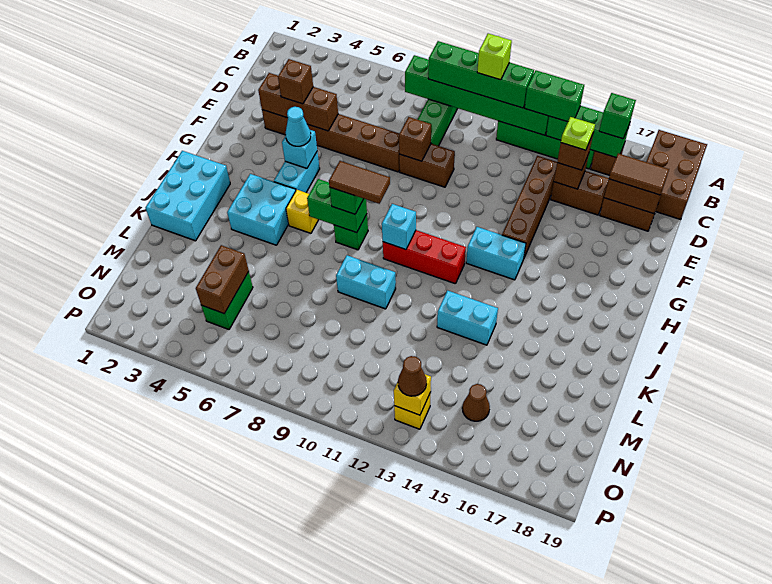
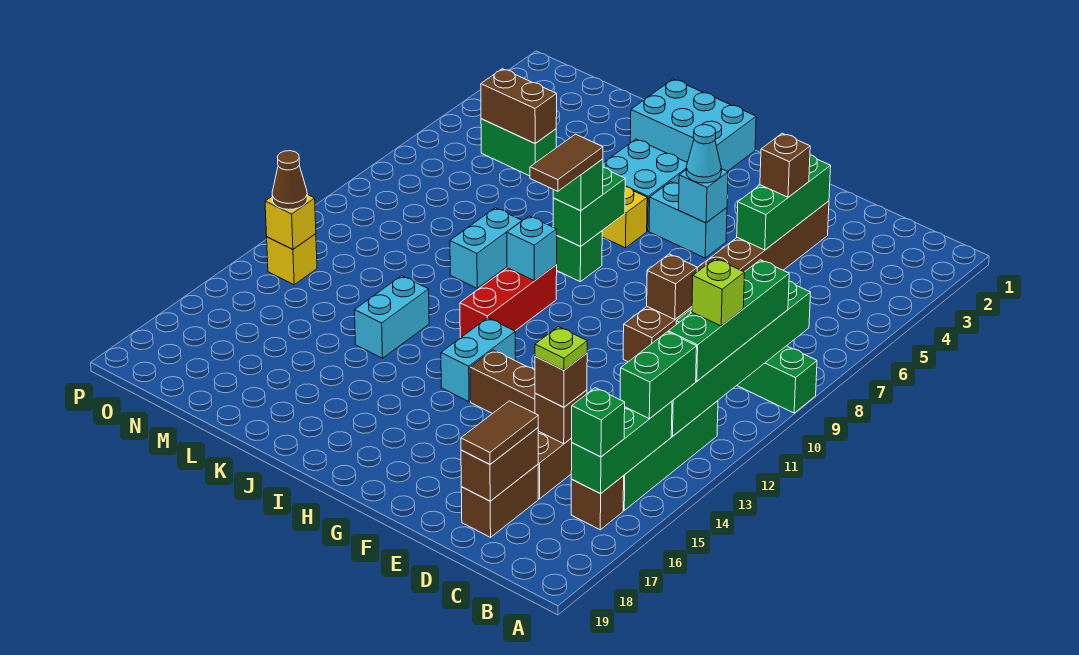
brown brick A18:C19 level 1 -> none
brown brick E3:E5 level 2 -> green brick E3:E5 level 2
brown cone N15 level 1 -> none

